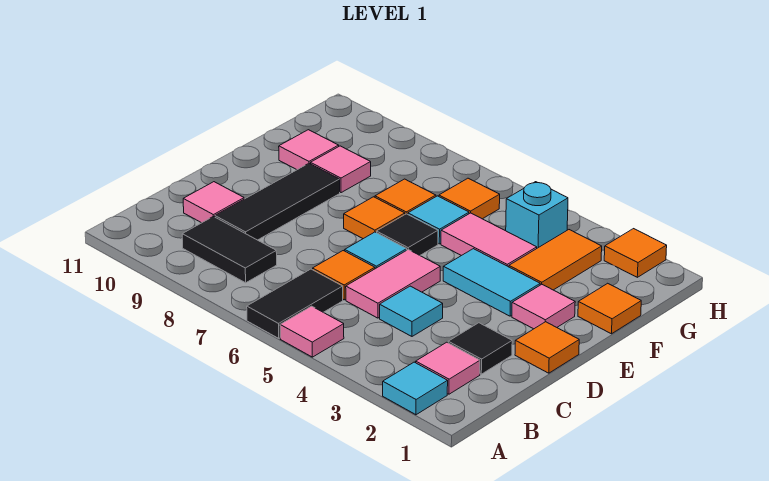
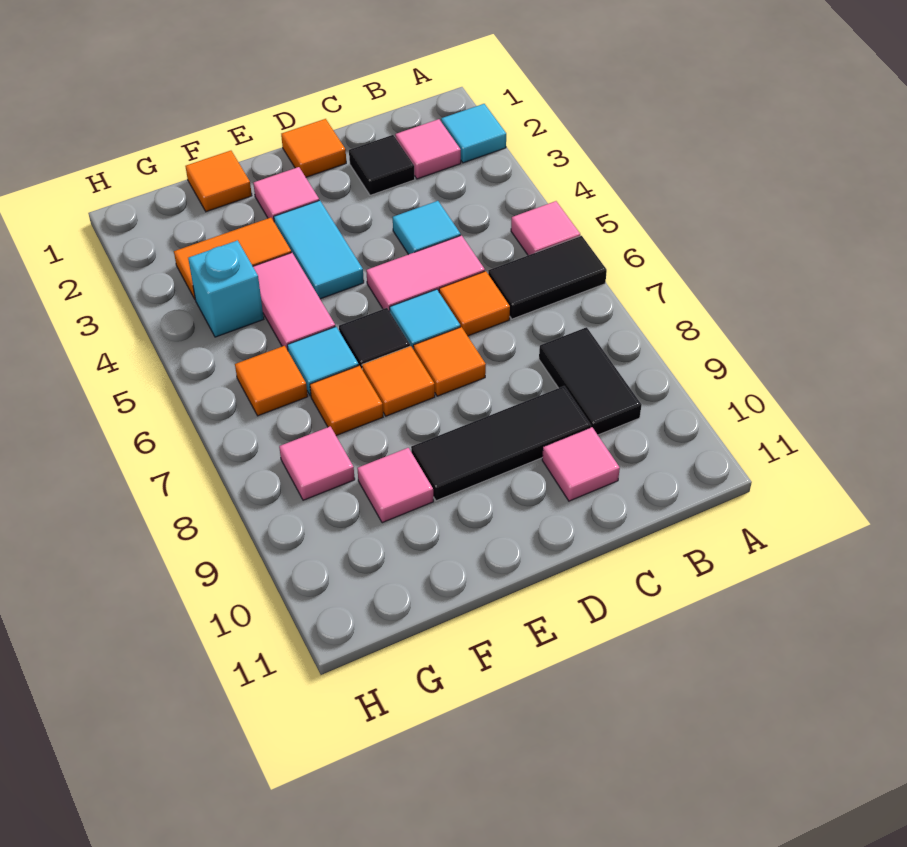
pink tile F10 level 1 -> pink tile G8 level 1
orange tile H2 level 1 -> orange tile D7 level 1

